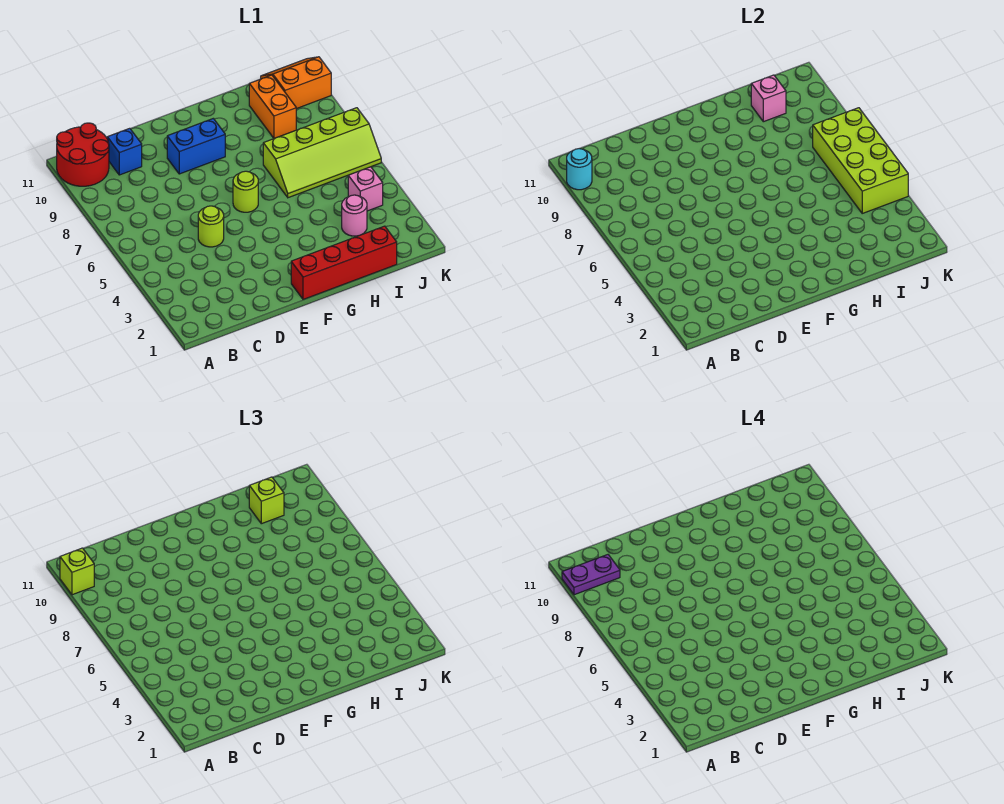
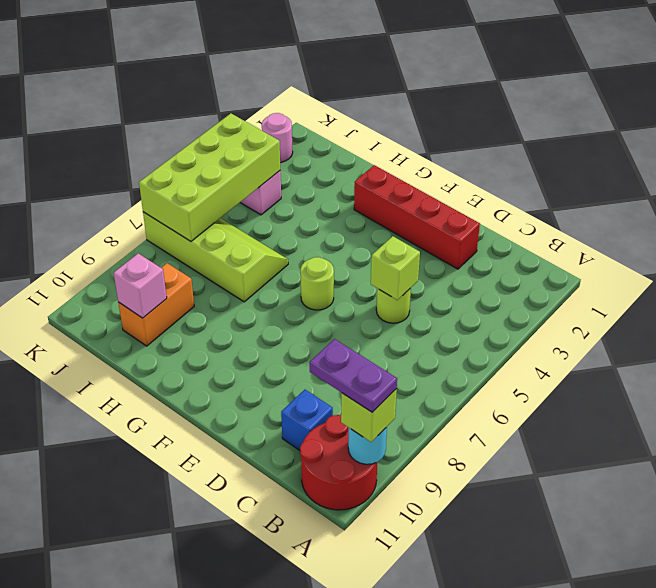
blue brick E9:F9 level 1 -> none
red brick F1:I1 level 1 -> red brick D2:G2 level 1
pink round brick I3 level 1 -> pink round brick K2 level 1
lime brick I10 level 3 -> lime brick D5 level 2
orange slope J10:K11 level 1 top 10 -> none

